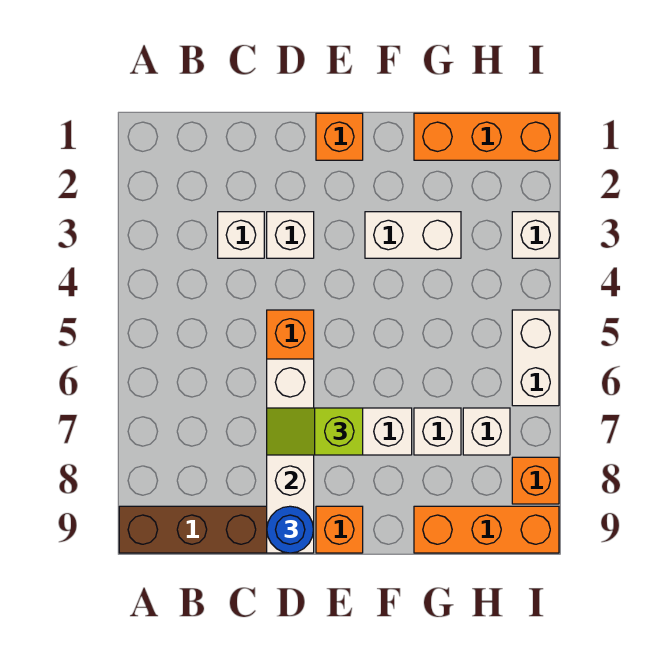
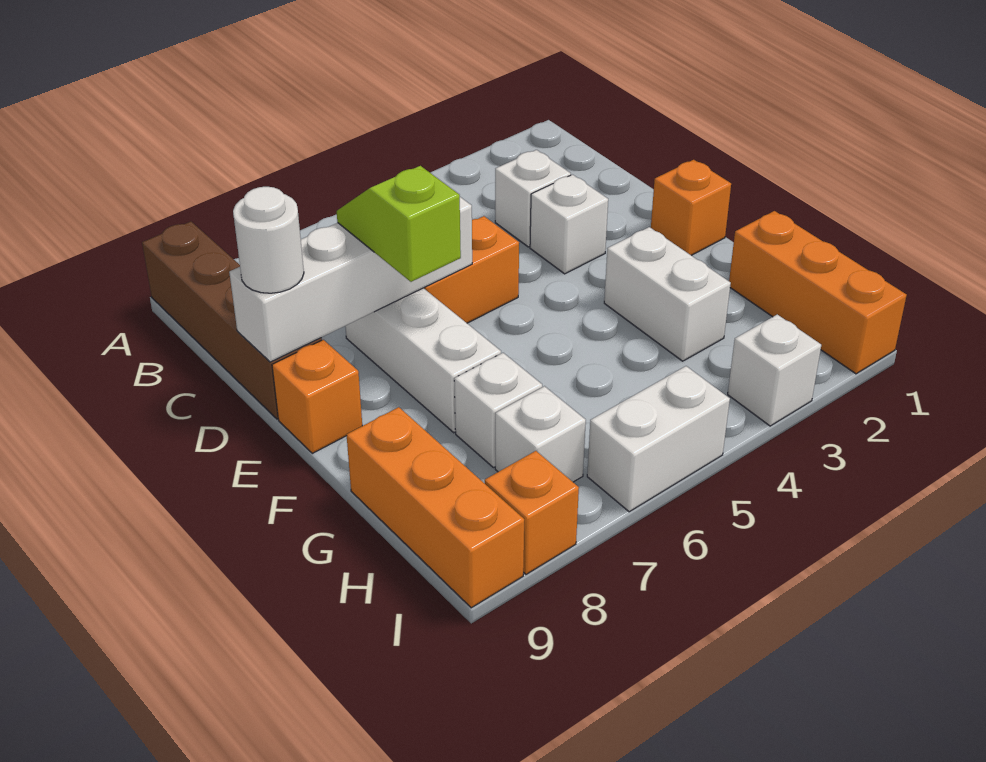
blue round brick D9 level 3 -> white round brick D9 level 3

